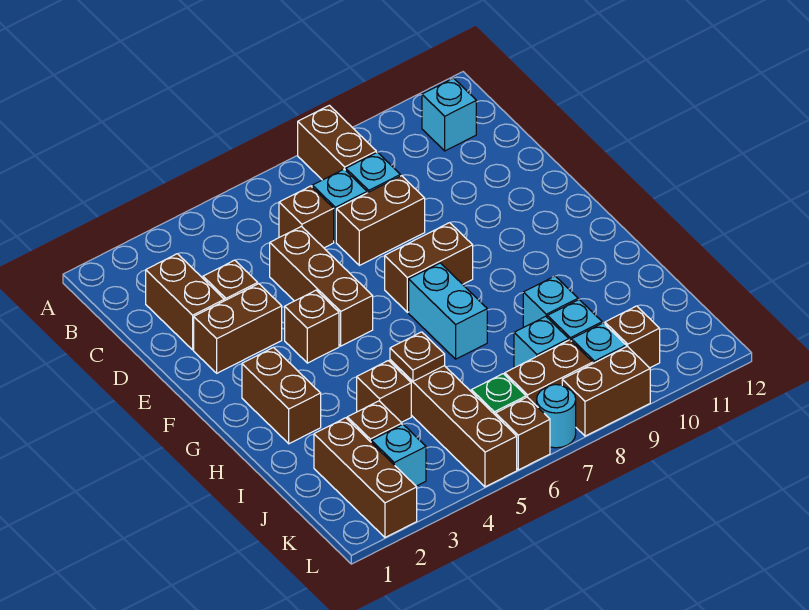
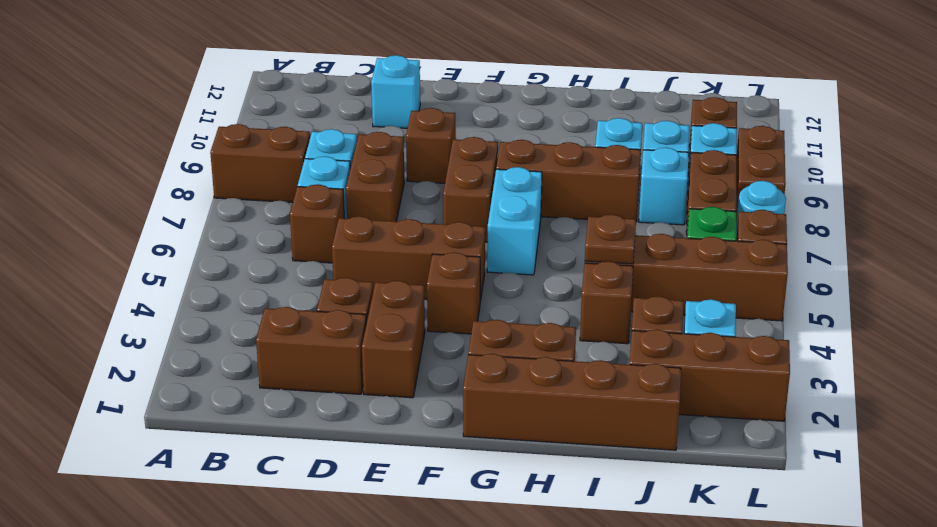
cyan brick B11 level 1 -> cyan brick D11 level 1
none -> brown brick E9 level 1
none -> brown brick G1:J1 level 1
cyan brick G7:H7 level 1 -> cyan brick G6:G7 level 1
none -> brown brick G8:I8 level 1

